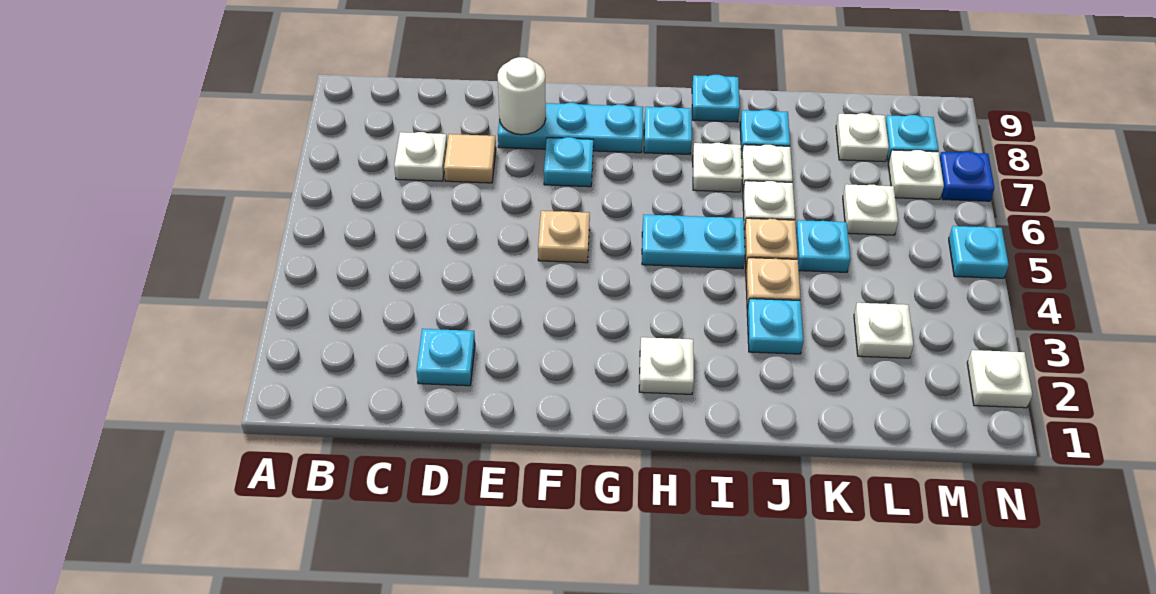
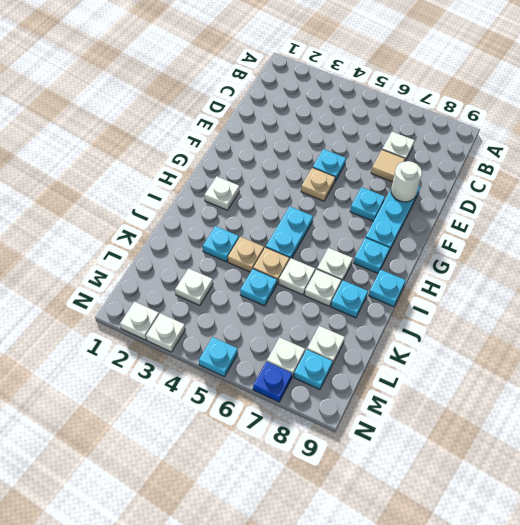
cyan plate D2 level 1 -> cyan plate E5 level 1
white plate L6 level 1 -> white plate N3 level 1

